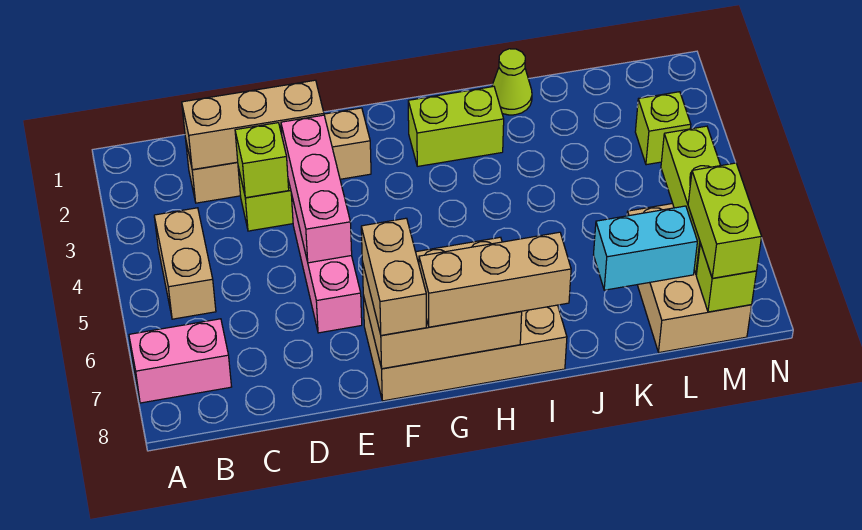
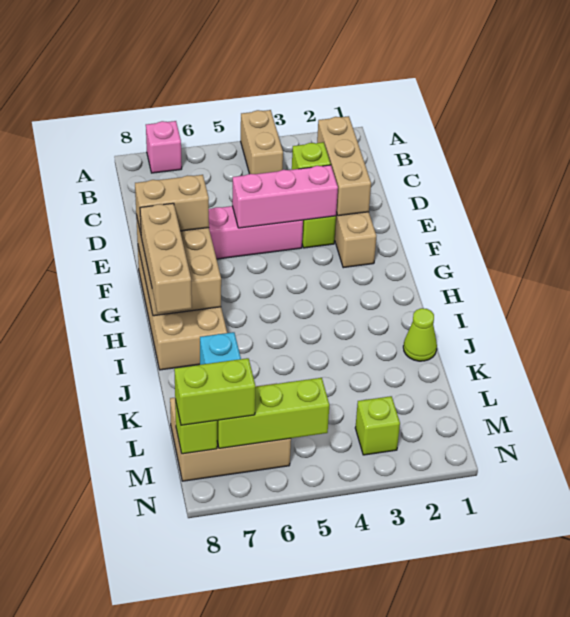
pink brick A7:B7 level 1 -> pink brick A7 level 1
tan brick B4:B5 level 1 -> tan brick A4:B4 level 1
lime brick H2:I2 level 1 -> none

